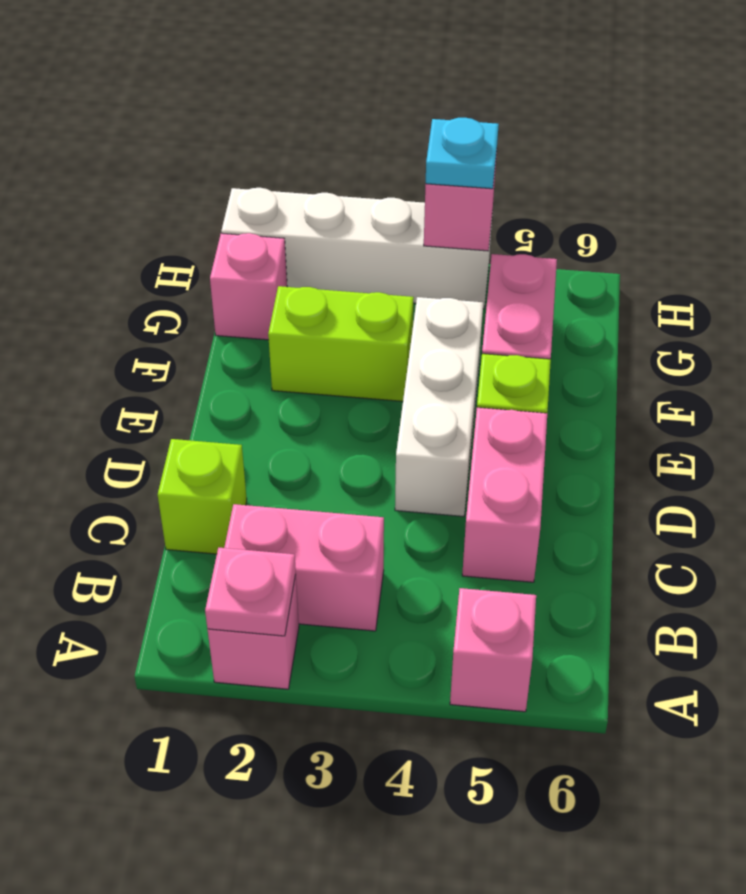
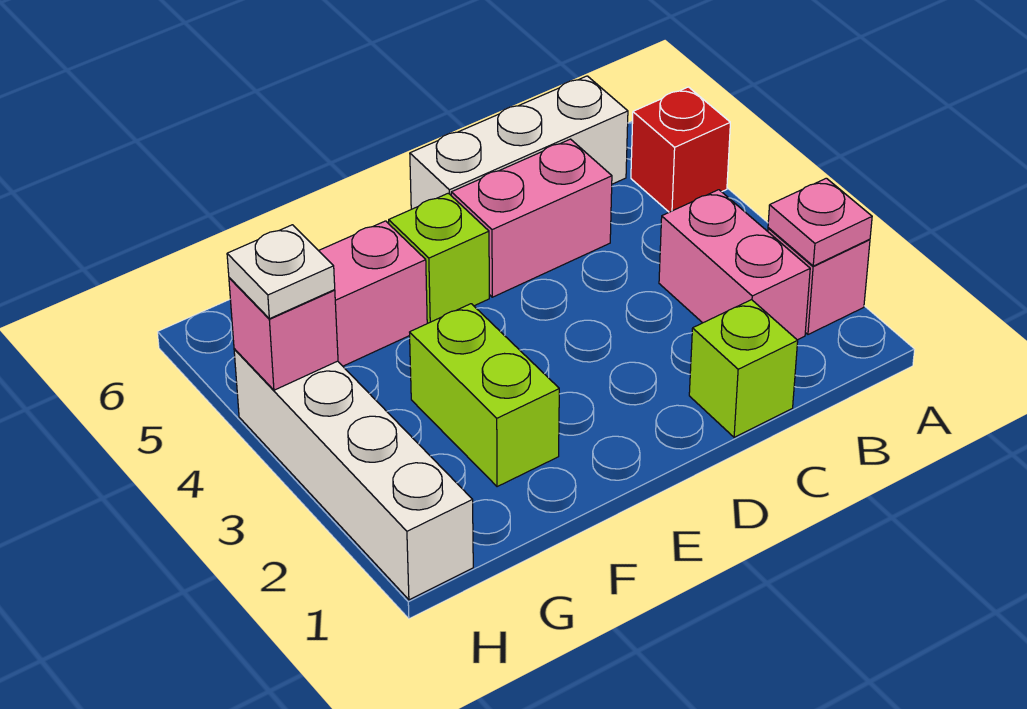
pink brick A5 level 1 -> red brick A5 level 1
white brick D4:F4 level 1 -> white brick B6:D6 level 1
pink brick G1 level 1 -> none
cyan plate H4 level 3 -> white plate H4 level 3

